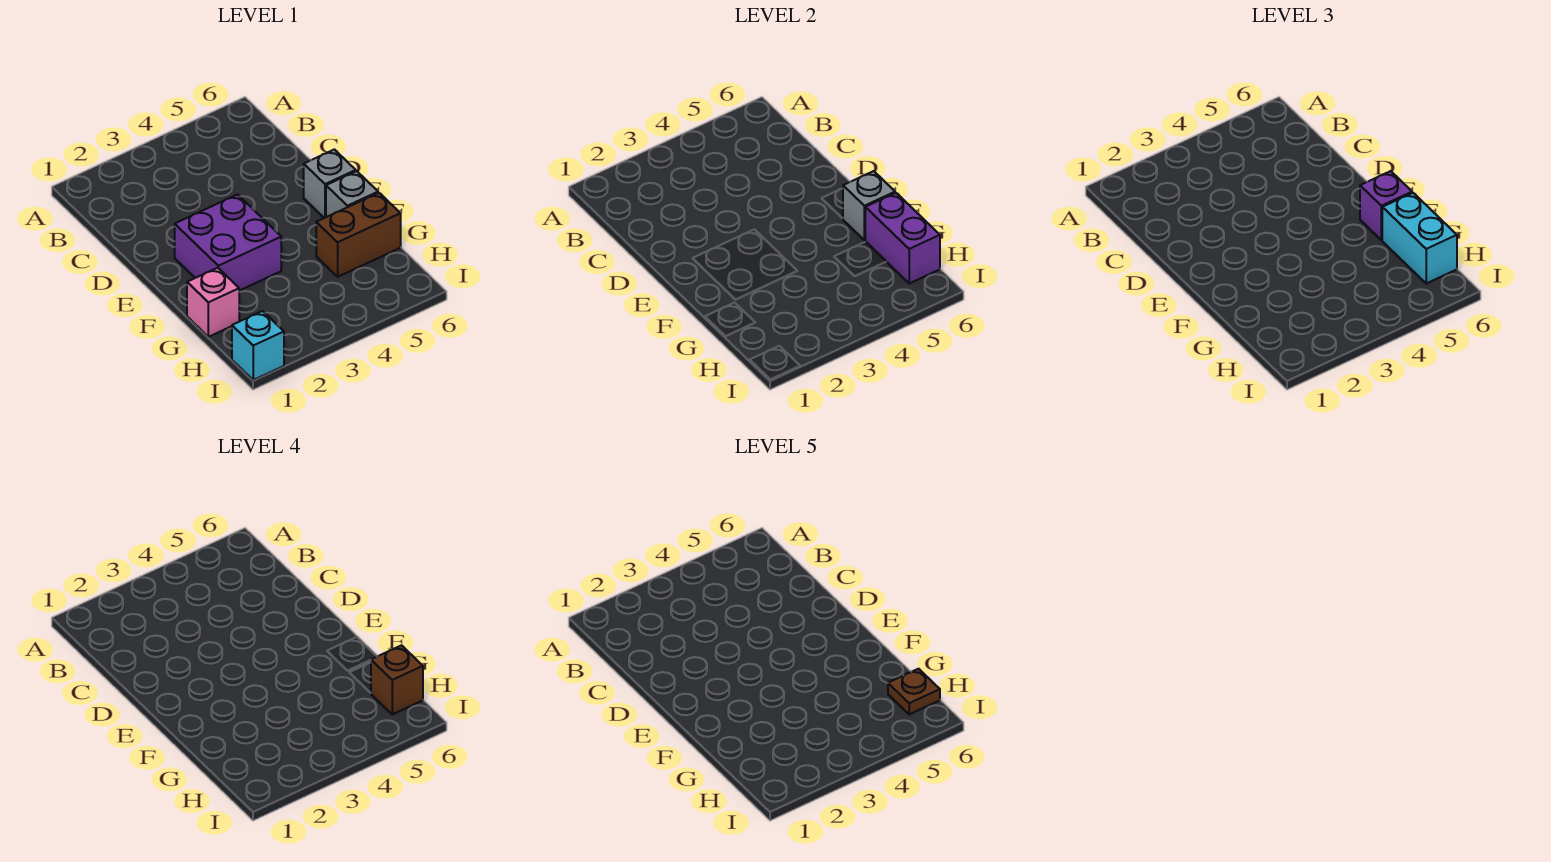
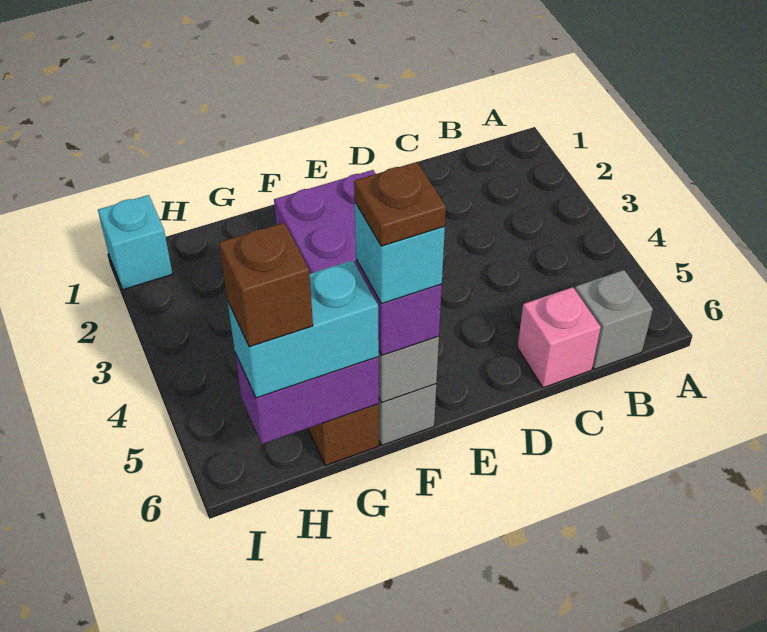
grey brick E6 level 1 -> grey brick B6 level 1
none -> cyan brick F6 level 4
pink brick G1 level 1 -> pink brick C6 level 1
brown plate H6 level 5 -> brown plate F6 level 5

